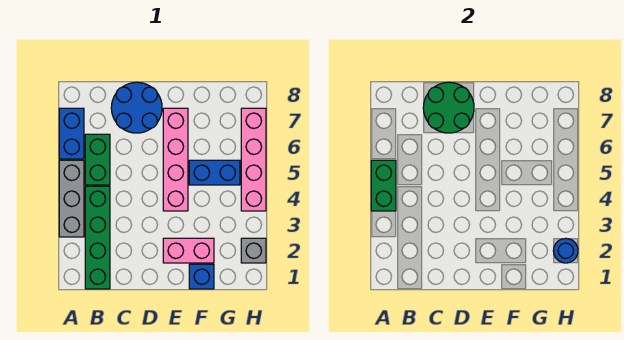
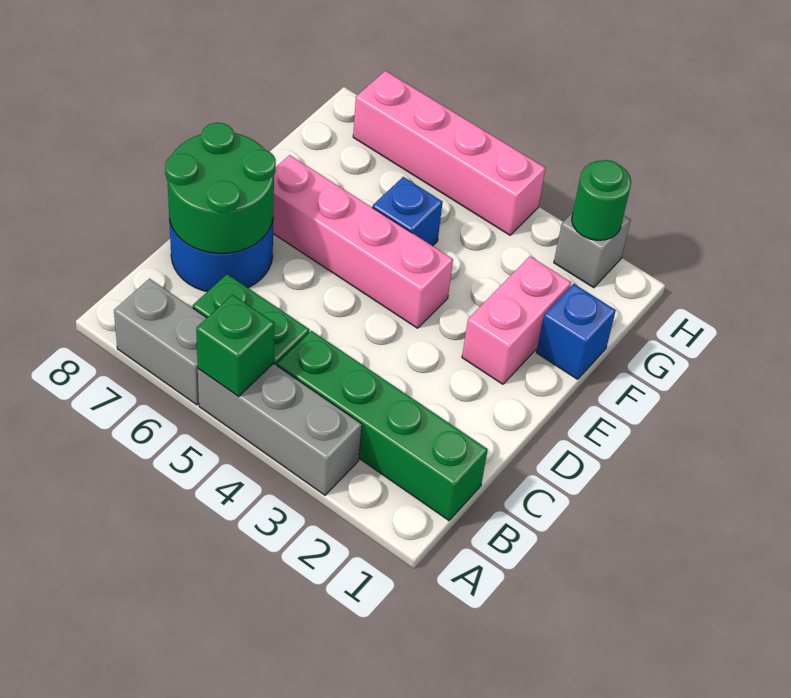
green brick A4:A5 level 2 -> green brick A5 level 2
blue brick A6:A7 level 1 -> grey brick A6:A7 level 1
blue brick F5:G5 level 1 -> blue brick F5 level 1
blue round brick H2 level 2 -> green round brick H2 level 2

